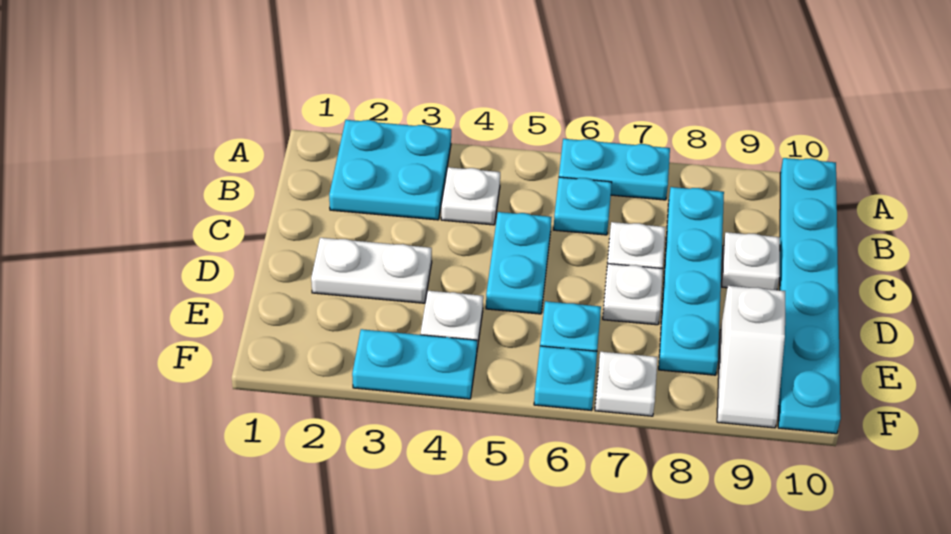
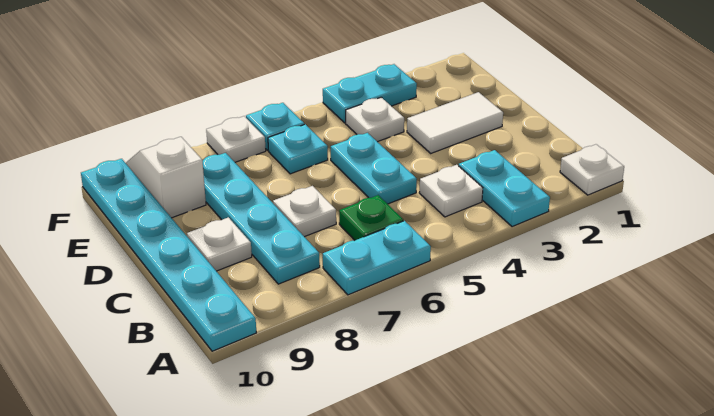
cyan plate A2:B3 level 1 -> cyan plate A3:B3 level 1
cyan plate B6 level 1 -> green plate B6 level 1
white plate D2:D3 level 1 -> white tile D2:D3 level 1
white plate D7 level 1 -> white plate A1 level 1

